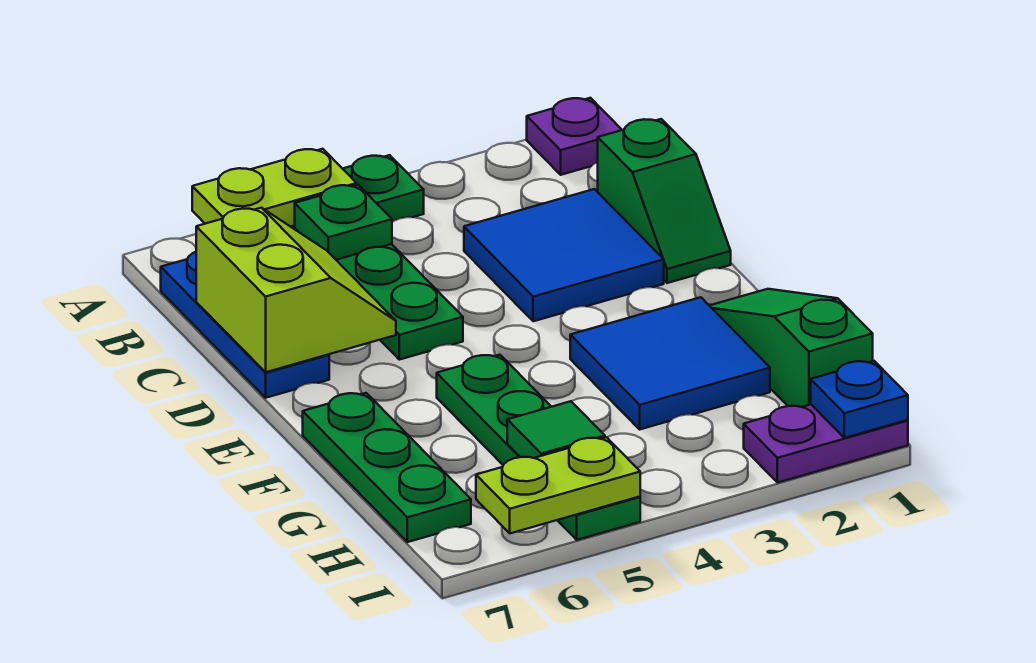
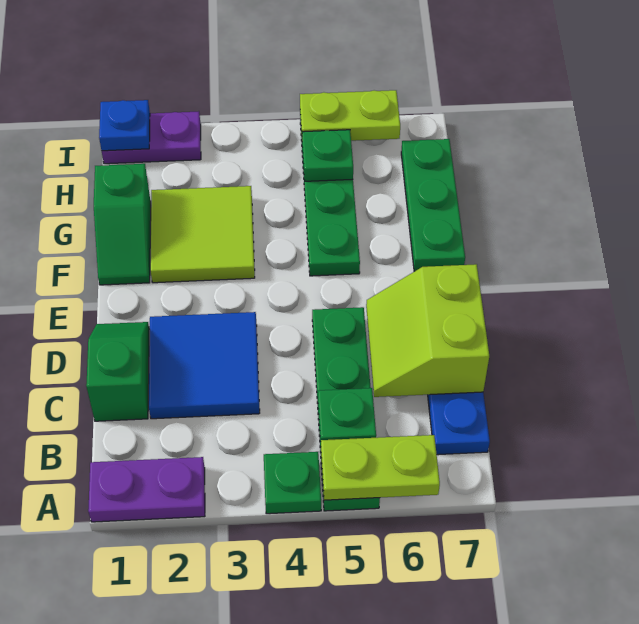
purple plate A1 level 1 -> purple plate A1:A2 level 1
green slope F1:H1 level 1 top H -> green slope F1:G1 level 1 top G
blue tile F2:G3 level 1 -> lime tile F2:G3 level 1
green tile H5 level 2 -> green plate H5 level 2

